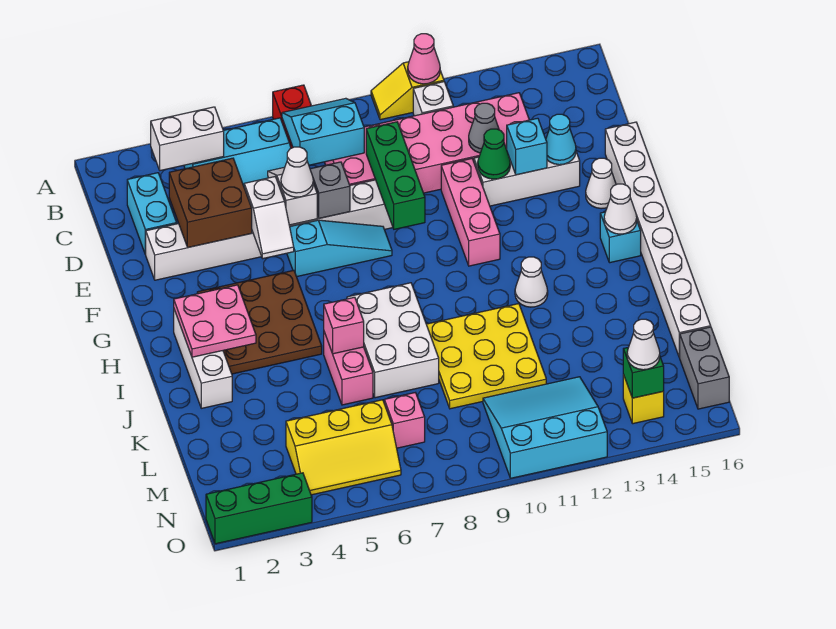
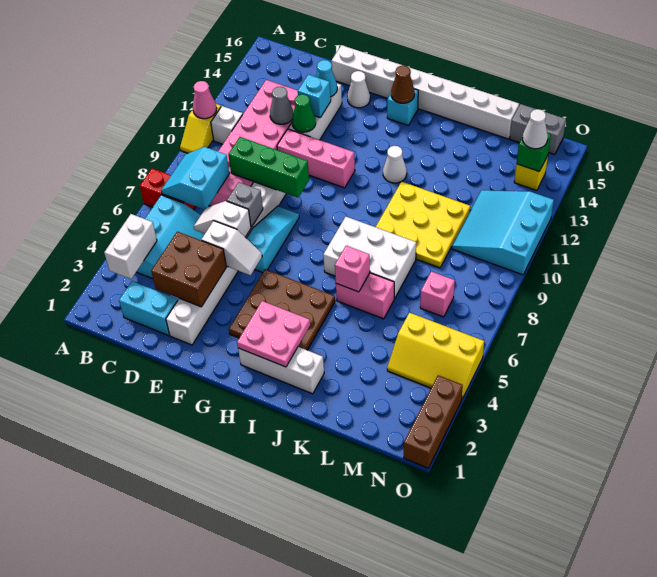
white cone E6 level 3 -> none
white cone H15 level 2 -> brown cone H15 level 2
yellow slope M4:N6 level 1 top M -> yellow slope M4:O5 level 1 top 5
green brick O1:O3 level 1 -> brown brick O1:O3 level 1

